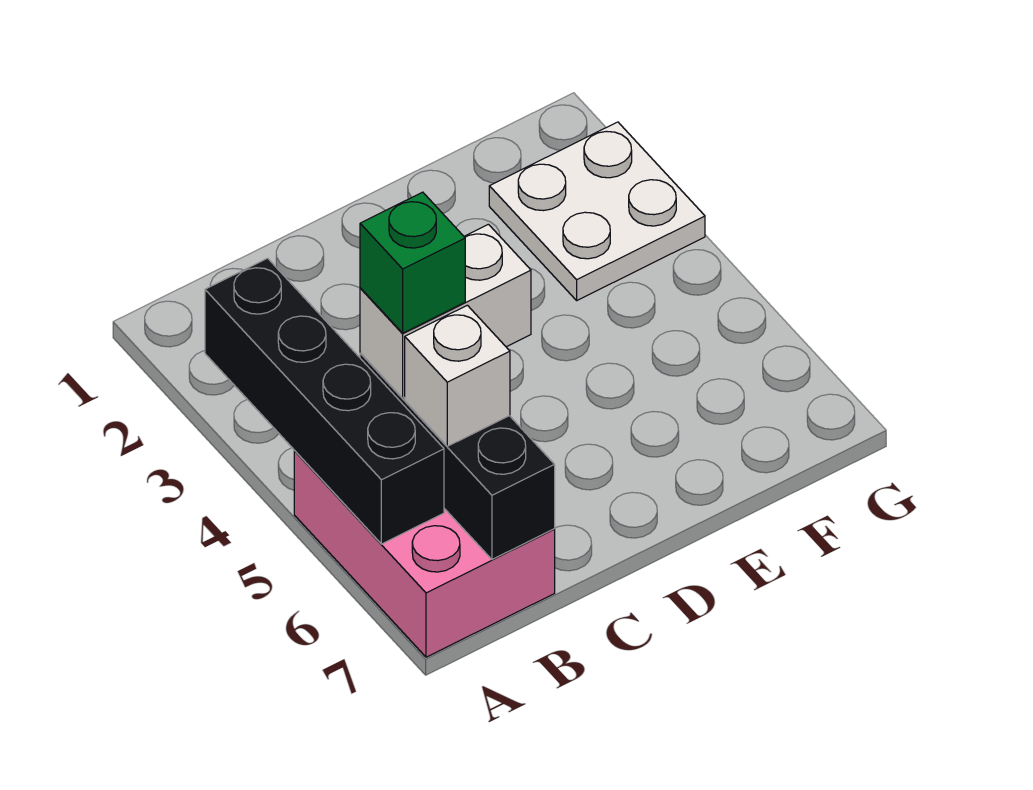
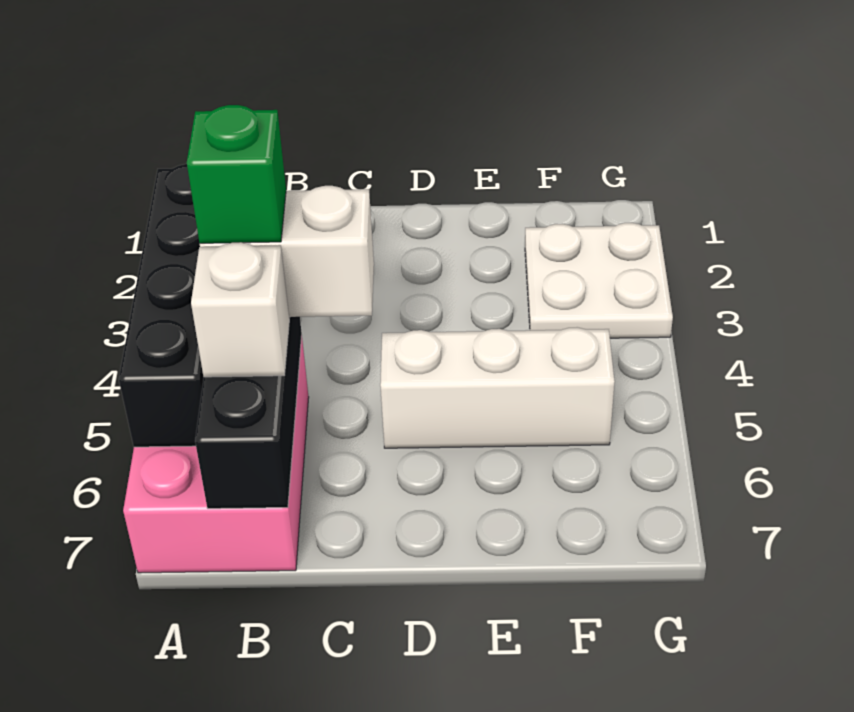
none -> white brick D5:F5 level 1

